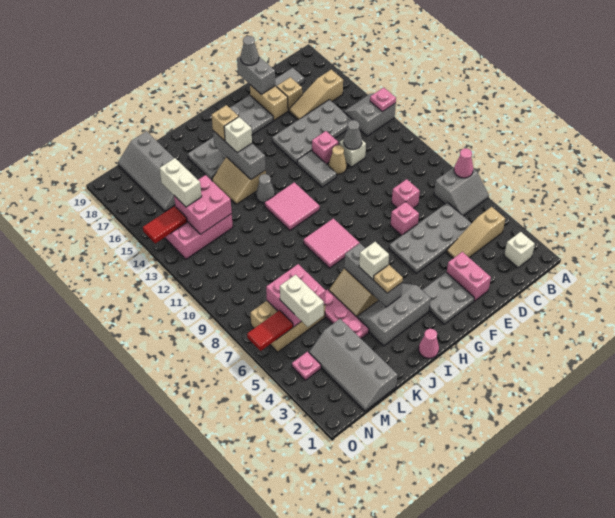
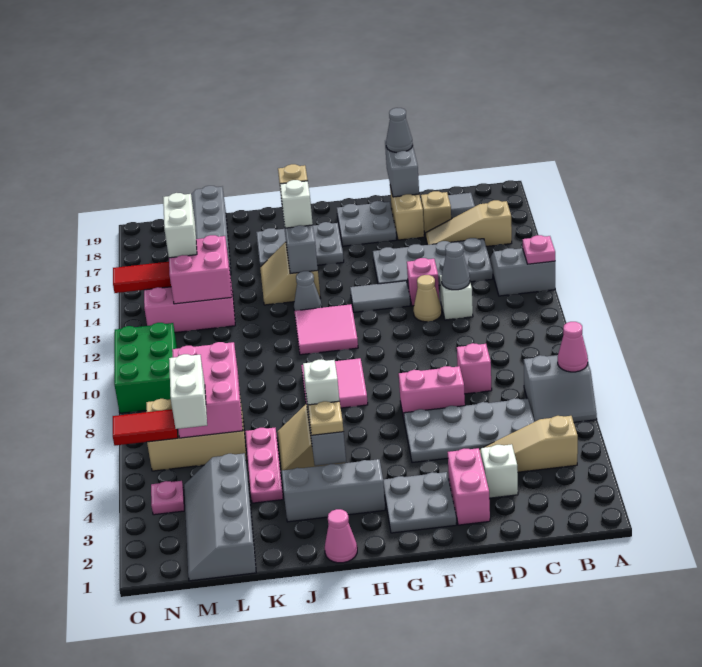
white brick B2 level 1 -> white brick D3 level 1
pink brick E7 level 1 -> pink brick E7:F7 level 1
grey tile F12:F13 level 1 -> grey tile F13:G13 level 1
pink brick L6:M7 level 2 -> pink brick L6:M8 level 2
none -> green brick N9:O11 level 1

